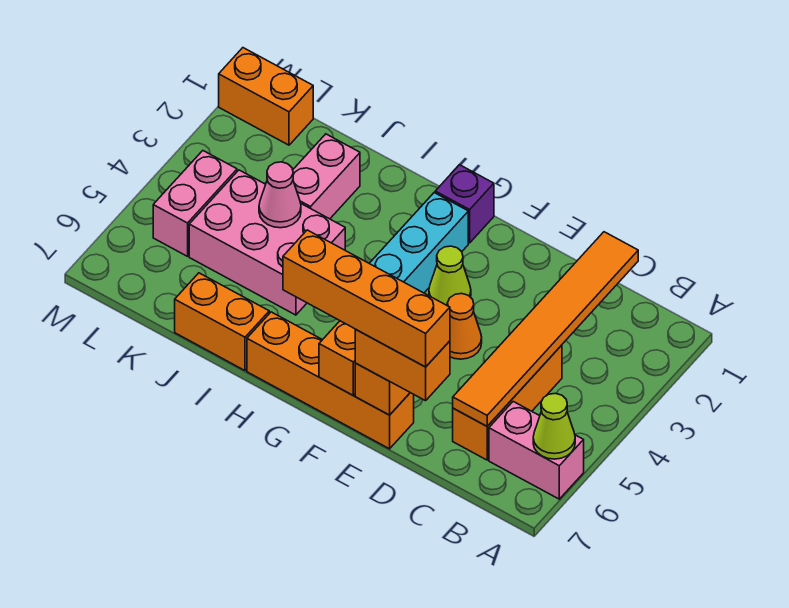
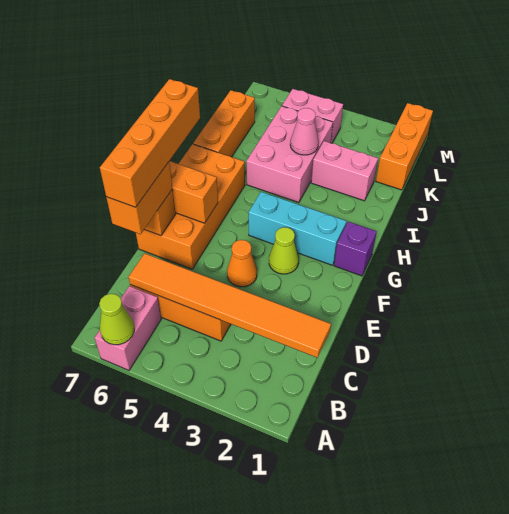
orange brick E7:H7 level 1 -> orange brick E6:H7 level 1
orange brick I7:J7 level 1 -> orange brick I7:K7 level 1
orange brick L1:M1 level 1 -> orange brick K1:M1 level 1

